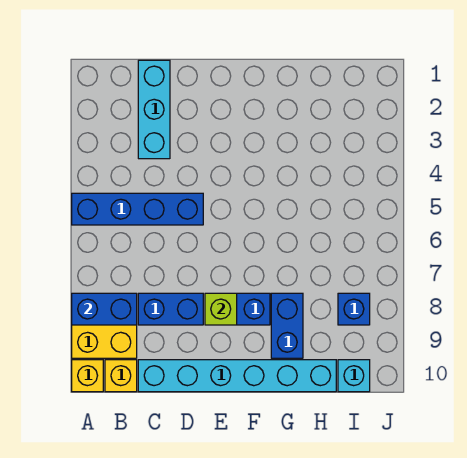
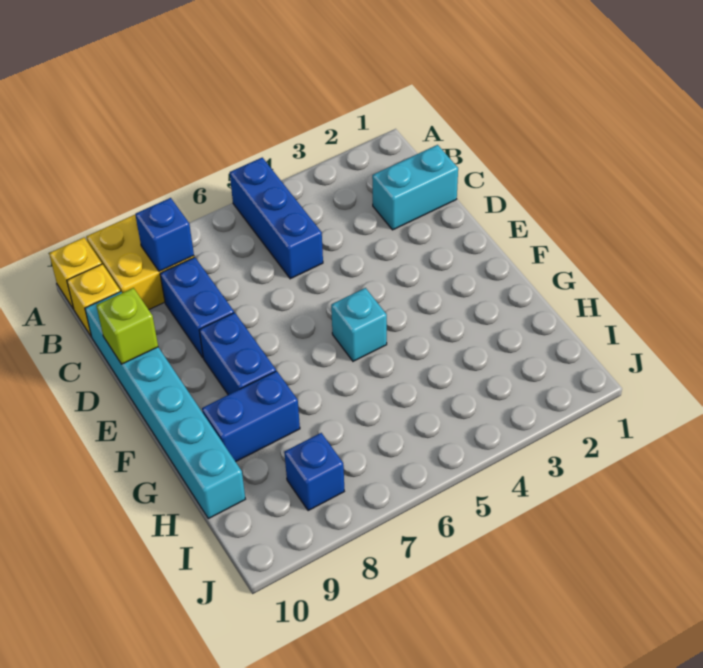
blue brick A5:D5 level 1 -> blue brick A5:C5 level 1
blue brick A8:B8 level 2 -> blue brick B8 level 2
cyan brick C1:C3 level 1 -> cyan brick C1:C2 level 1
lime brick E8 level 2 -> lime brick D10 level 2
cyan brick I10 level 1 -> cyan brick F5 level 1

